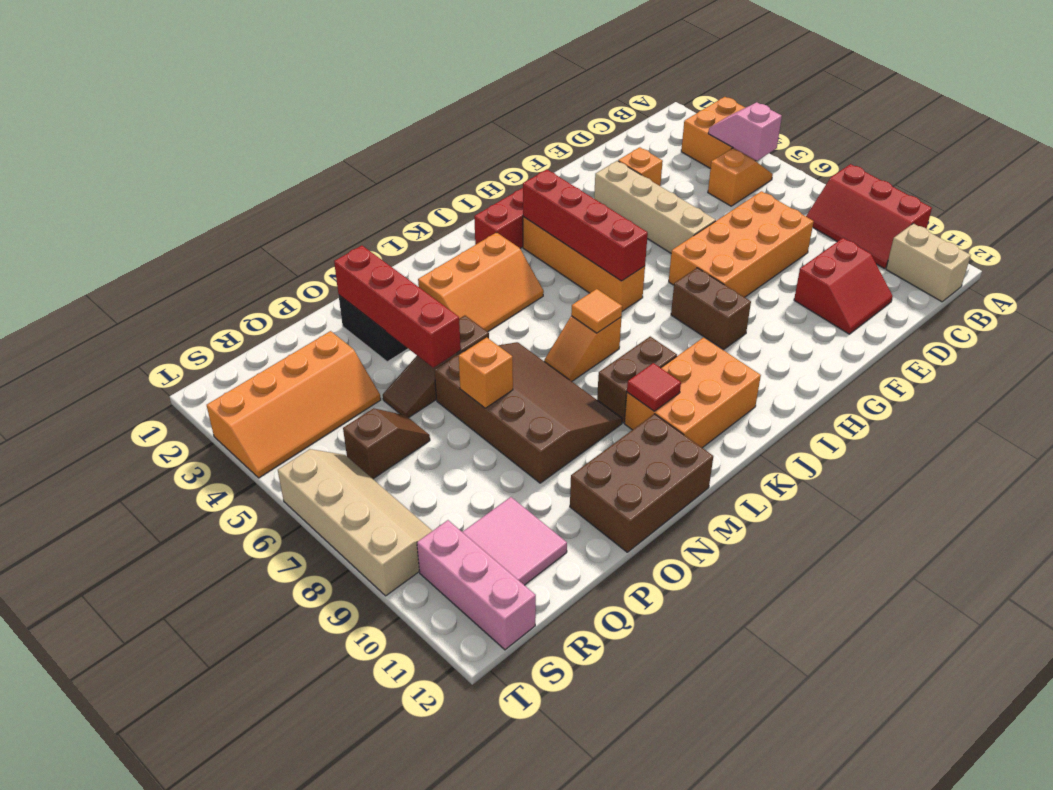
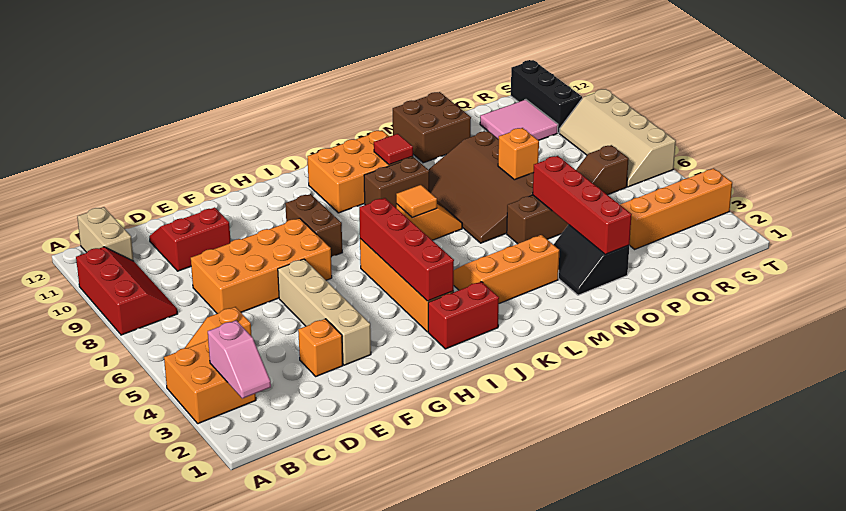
pink slope B4:B5 level 2 top 5 -> pink slope B2:B3 level 2 top 3
brown brick M11:O12 level 1 -> brown brick N11:O12 level 1
pink brick S10:S12 level 1 -> black brick S10:S12 level 1

